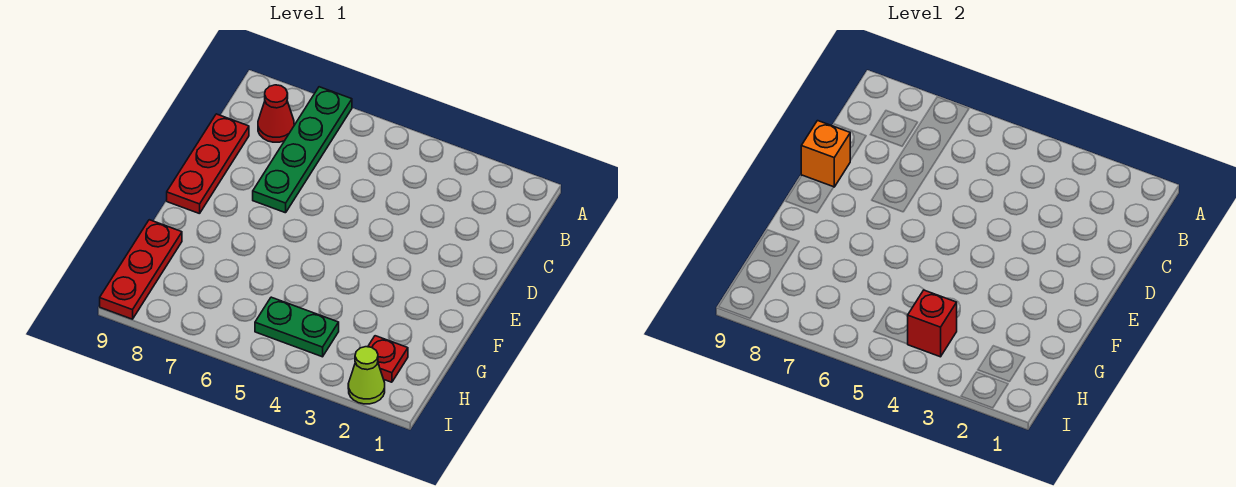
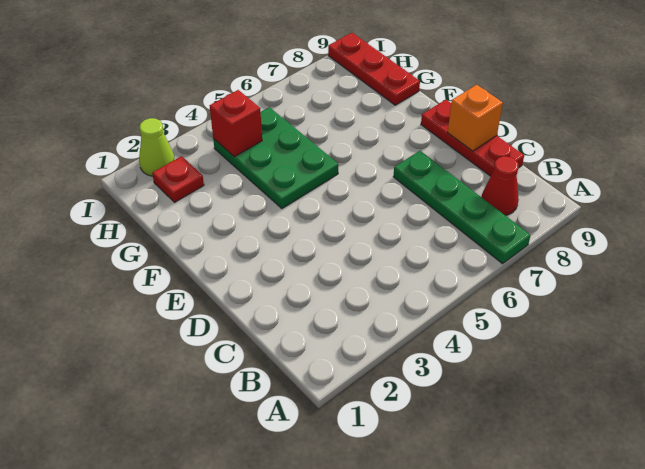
green plate H4:H5 level 1 -> green plate F4:H5 level 1

